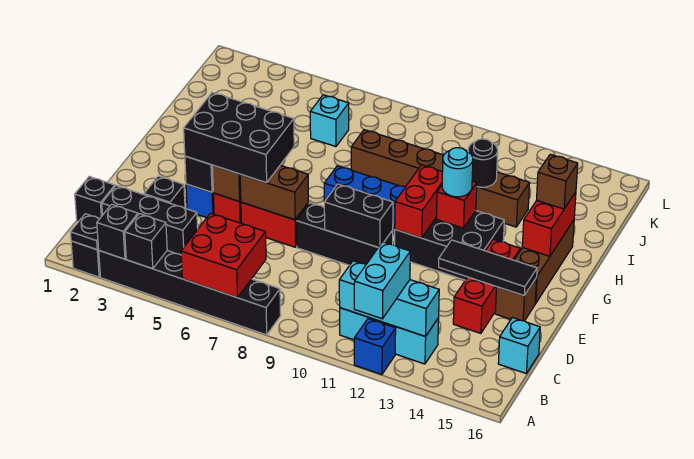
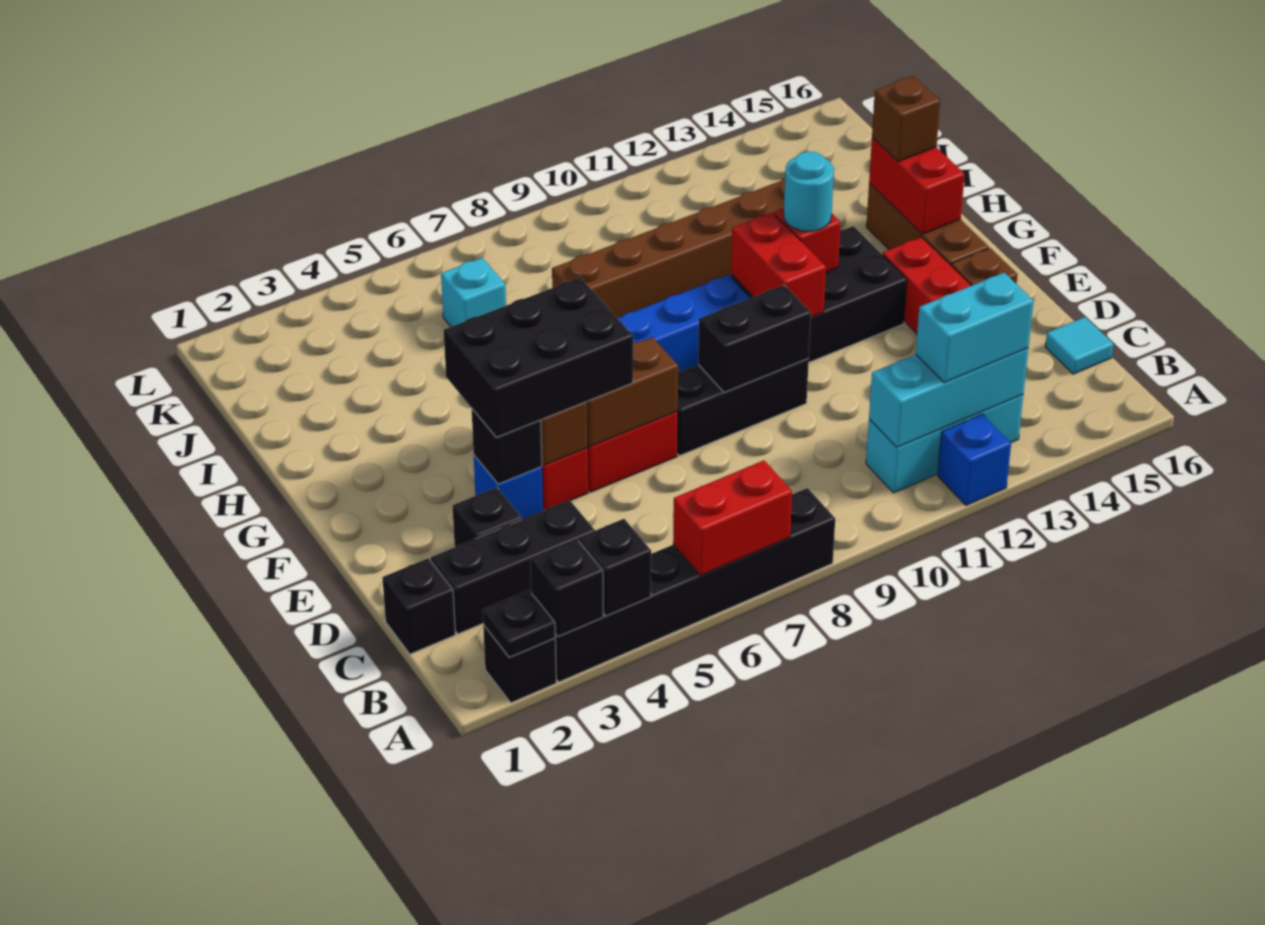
red brick A6:B7 level 2 -> red brick A6:A7 level 2
cyan brick A12:B12 level 3 -> cyan brick B12:B13 level 3
cyan brick C16 level 1 -> cyan tile C16 level 1
black tile E13:E15 level 2 -> none
black round brick I12 level 2 -> none

